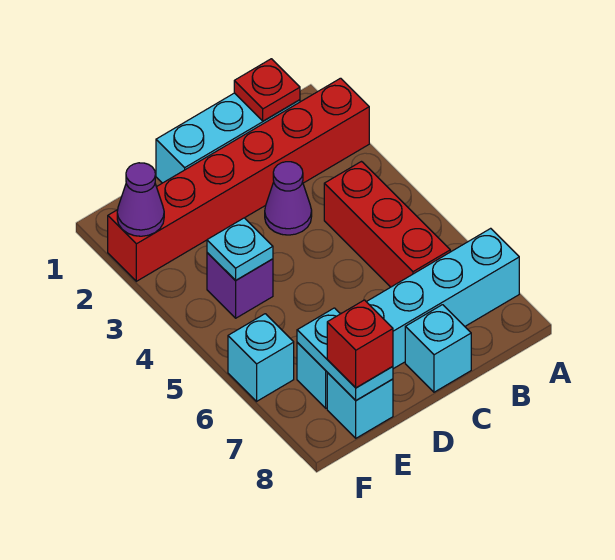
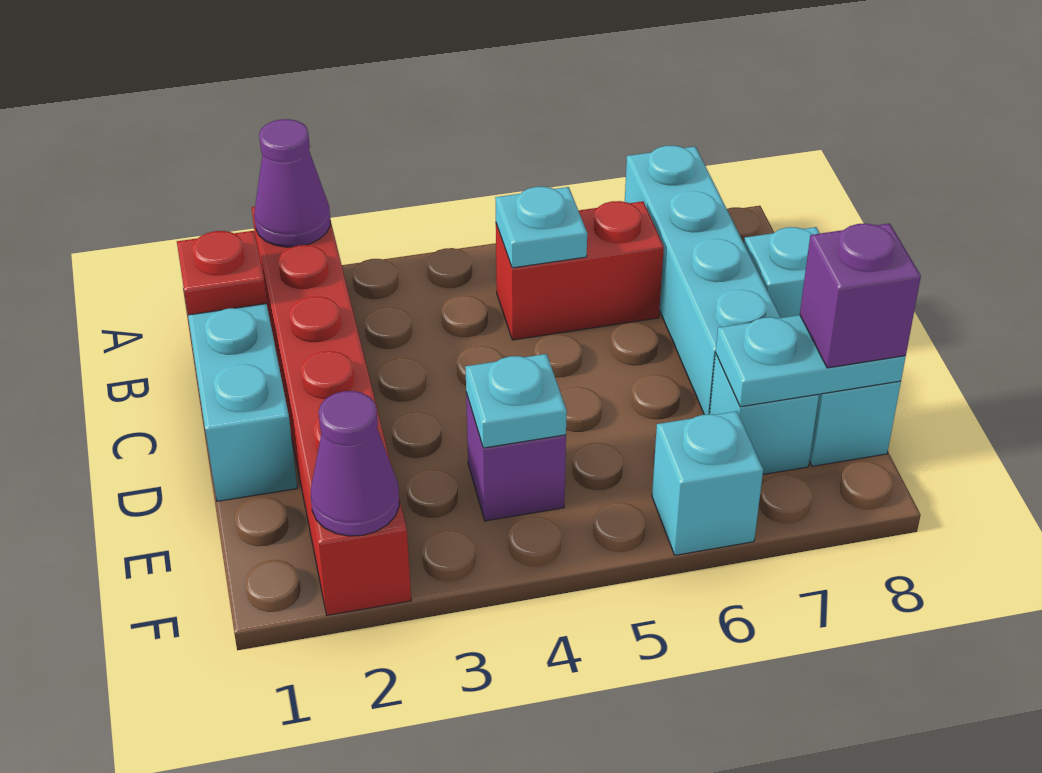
red brick B4:B6 level 1 -> red brick B5:B6 level 1
none -> cyan plate B5 level 2
purple cone C3 level 1 -> purple cone A2 level 2
red brick E8 level 3 -> purple brick E8 level 3

